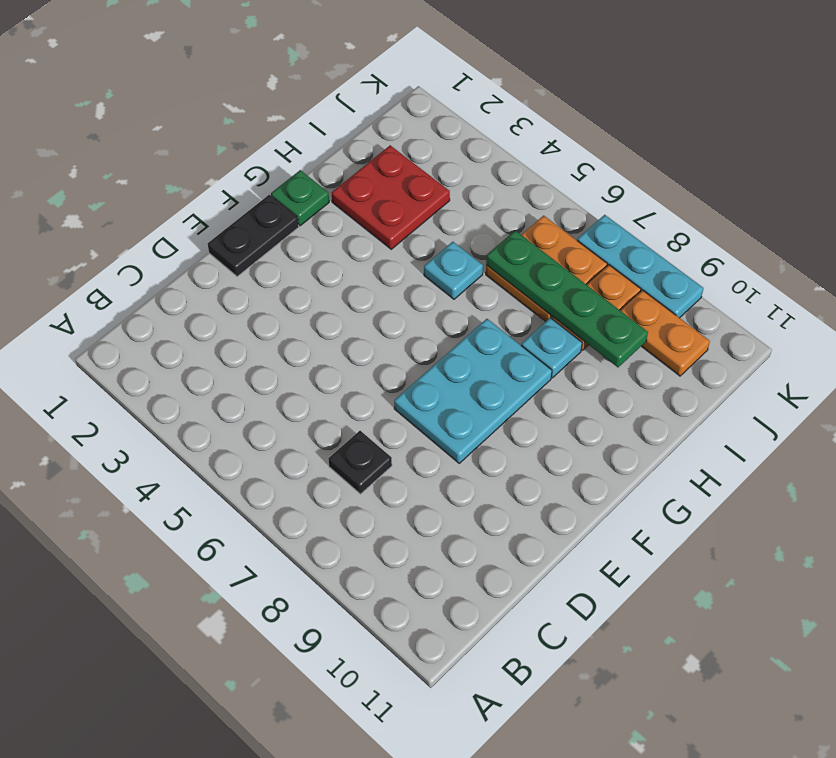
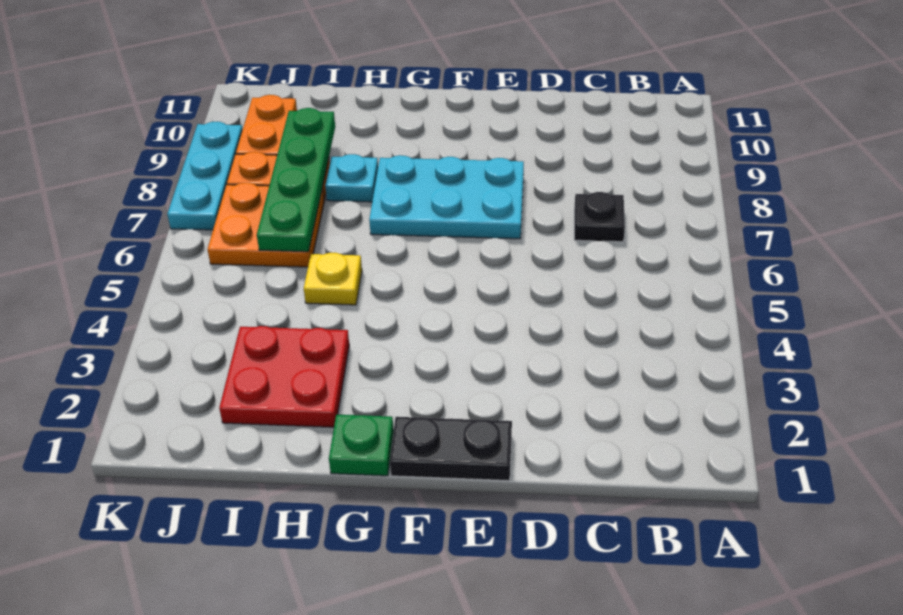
cyan plate H5 level 1 -> yellow plate H5 level 1

